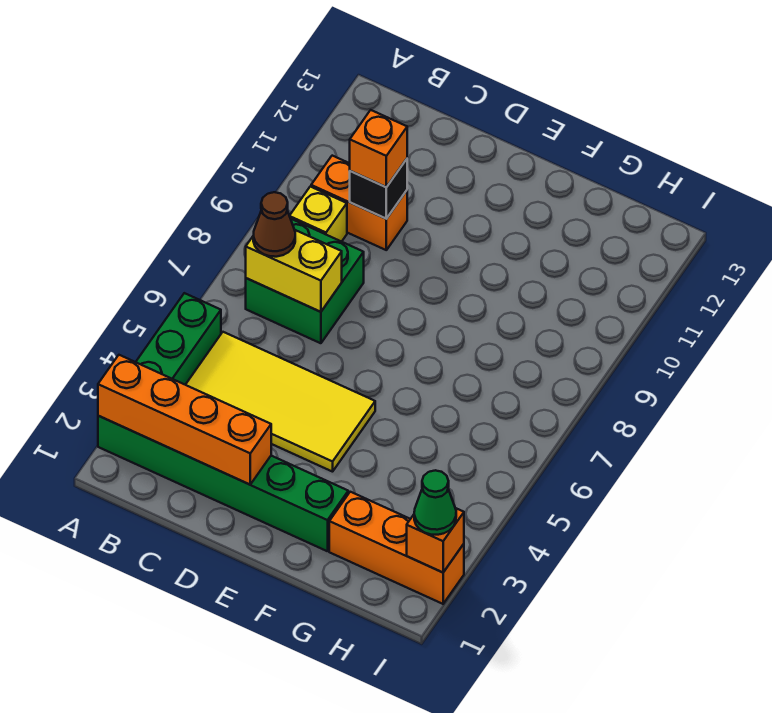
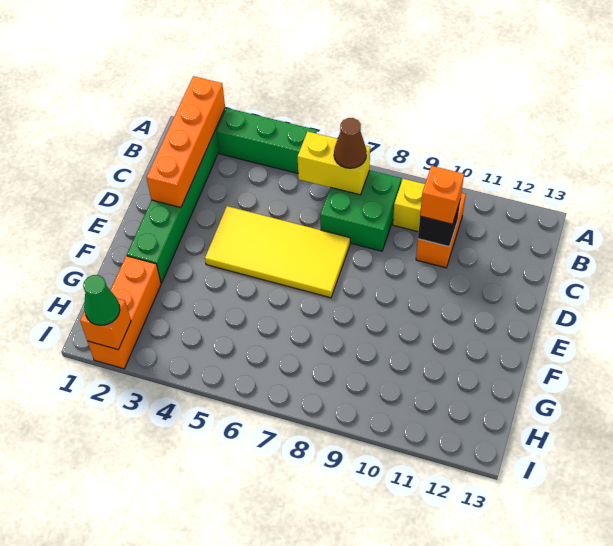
yellow tile B4:E5 level 1 -> yellow tile D4:E7 level 1
yellow brick B7:C7 level 2 -> yellow brick B6:B7 level 2

